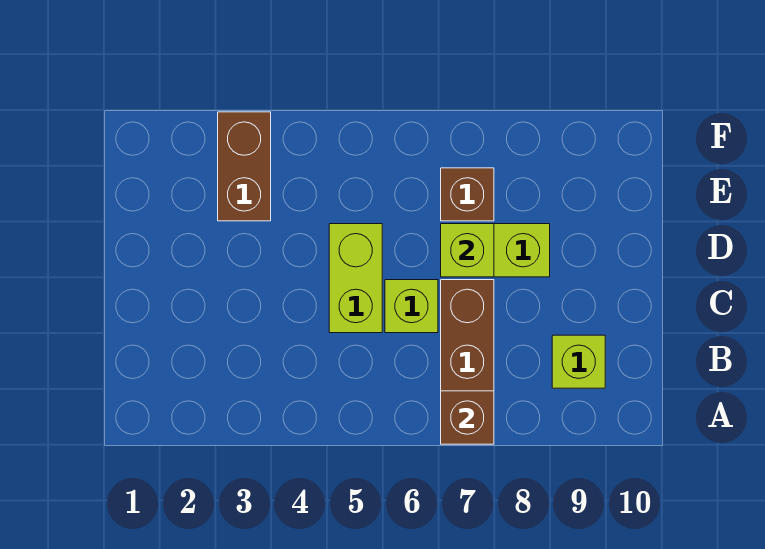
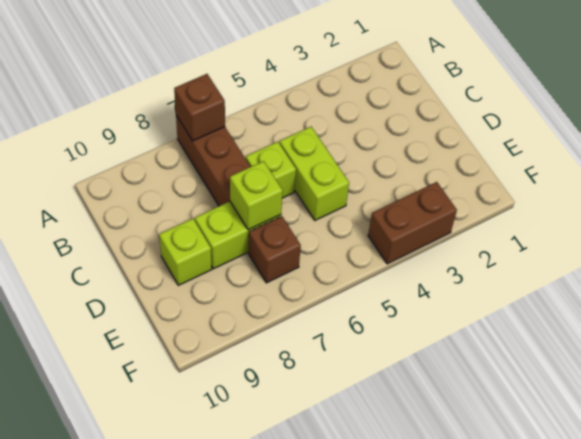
lime brick B9 level 1 -> lime brick D9 level 1
brown brick E3:F3 level 1 -> brown brick F3:F4 level 1

